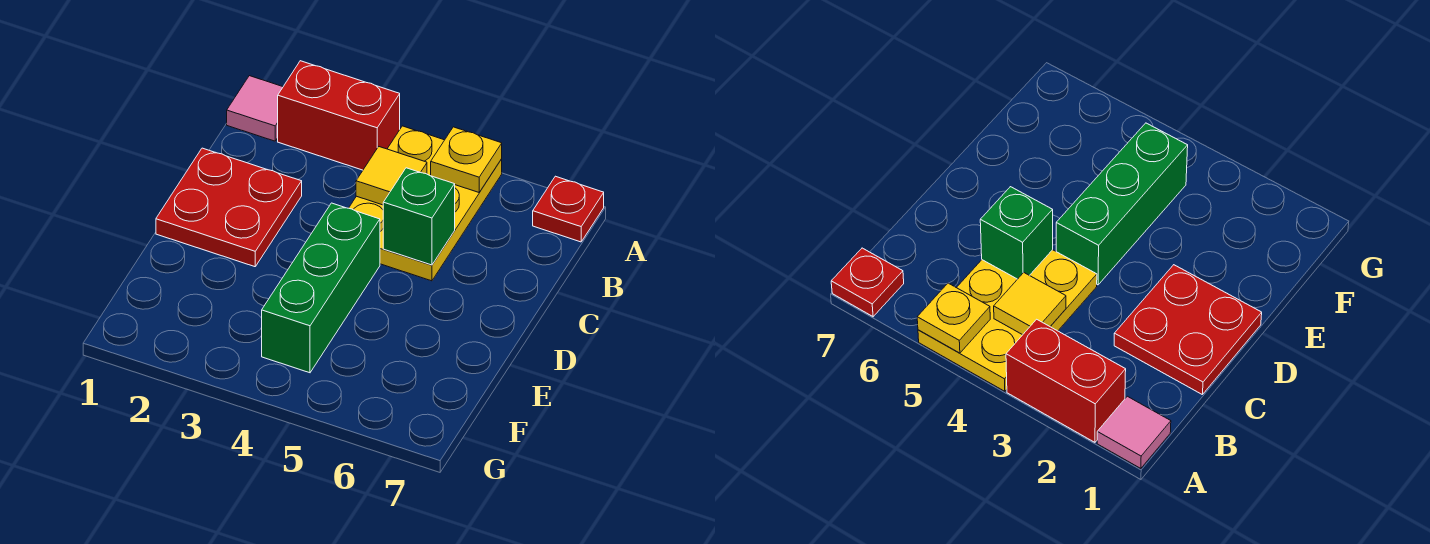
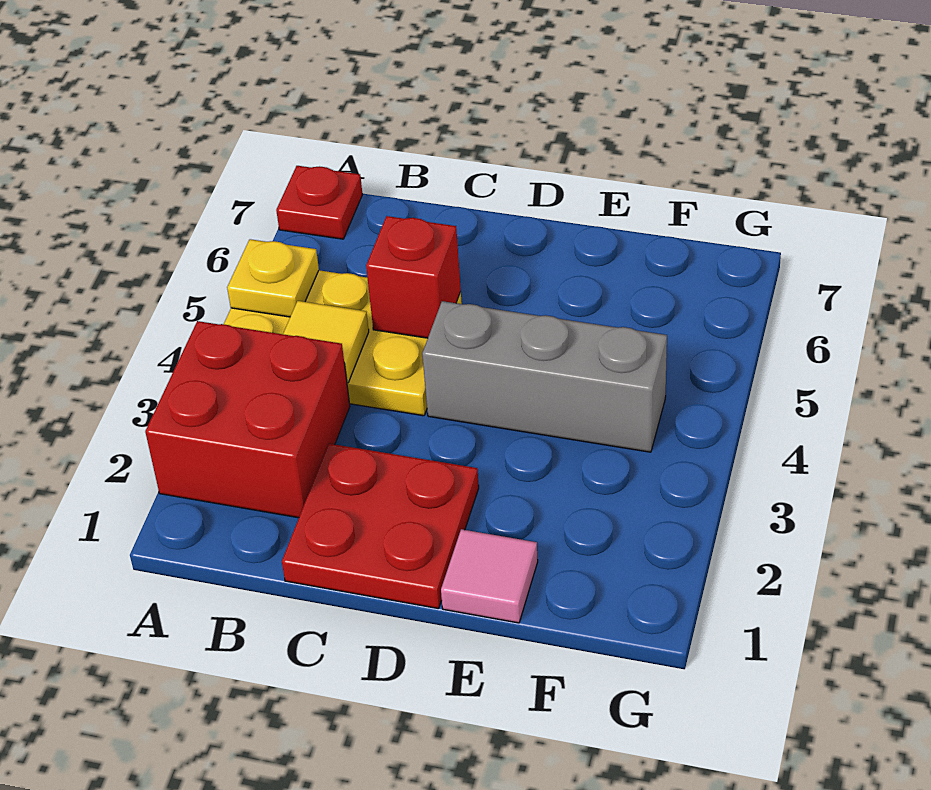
pink tile A1 level 1 -> pink tile E1 level 1
red brick A2:A3 level 1 -> red brick A2:B3 level 1
green brick C5 level 2 -> red brick C5 level 2
green brick D4:F4 level 1 -> grey brick D4:F4 level 1

